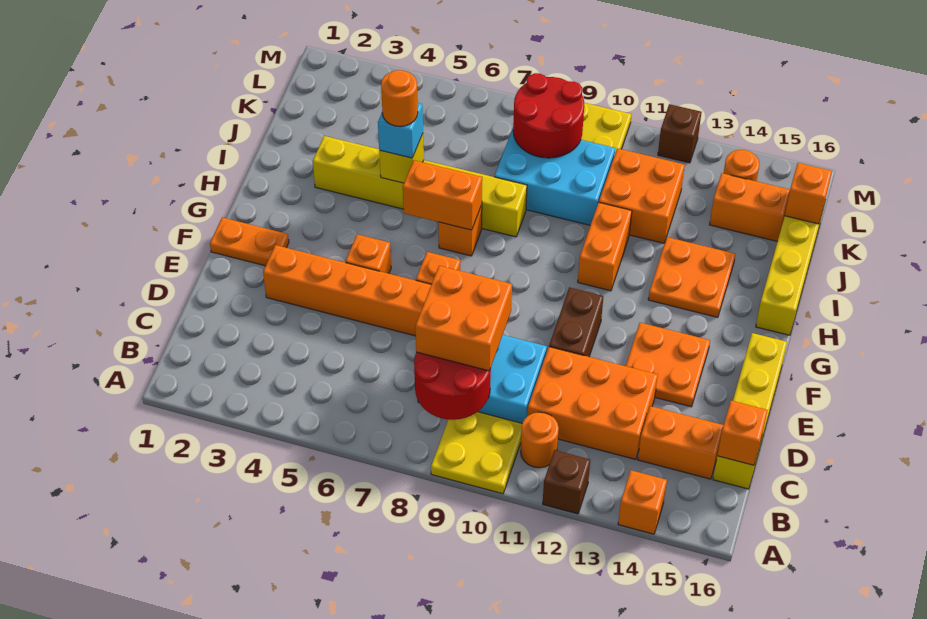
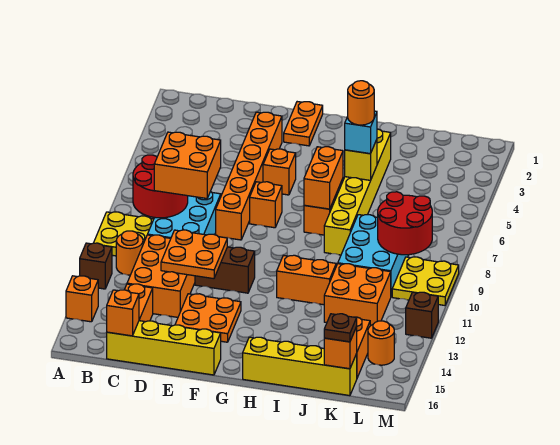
orange plate H13:I14 level 1 -> orange plate D11:E12 level 2
none -> brown plate K16 level 3

